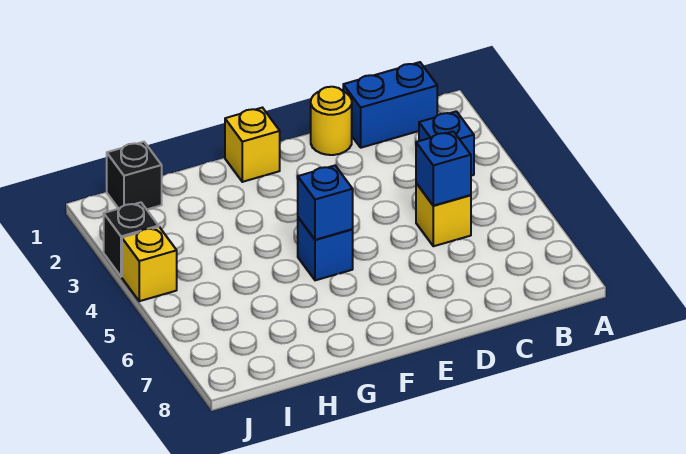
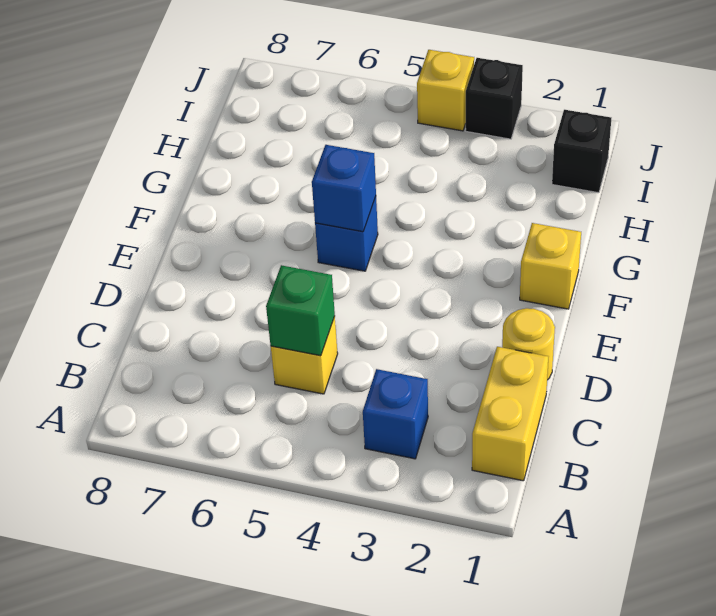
blue brick B1:C1 level 1 -> yellow brick B1:C1 level 1
blue brick C5 level 2 -> green brick C5 level 2

